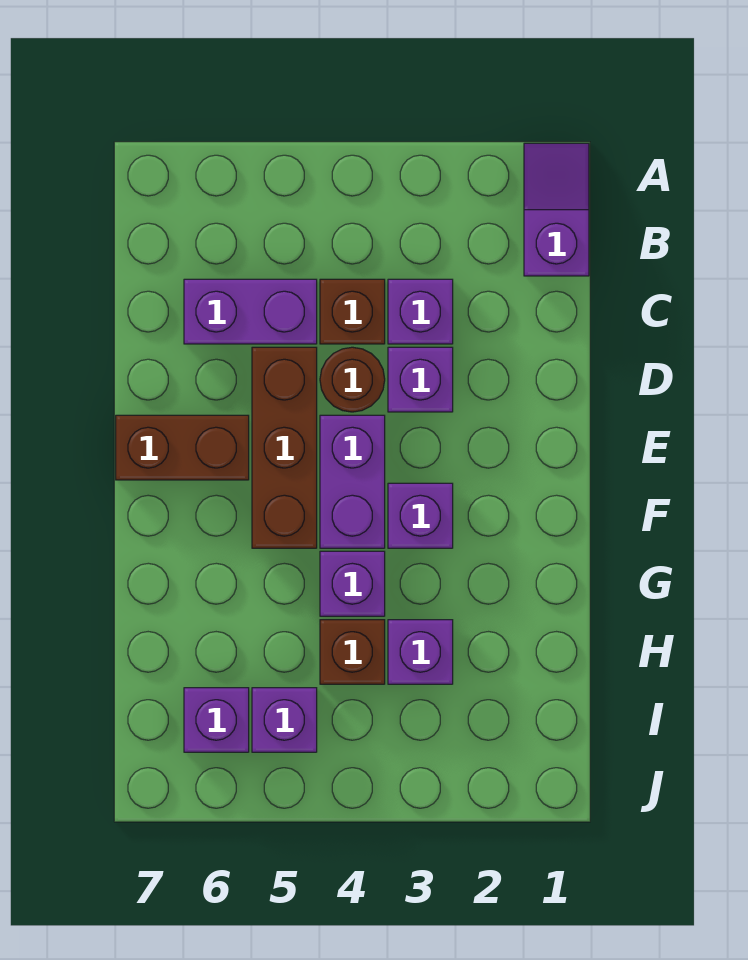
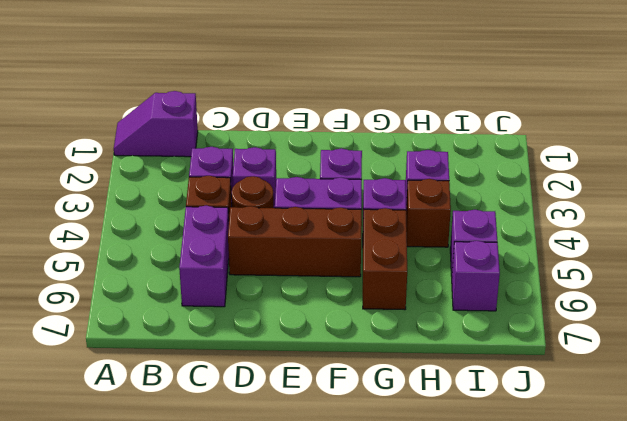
brown brick E6:E7 level 1 -> brown brick G5:G6 level 1

